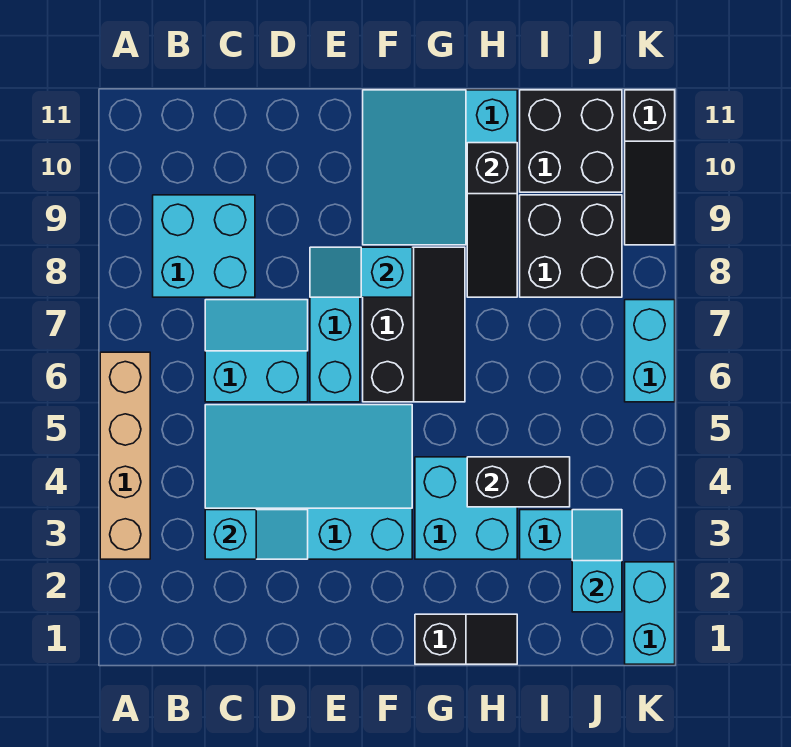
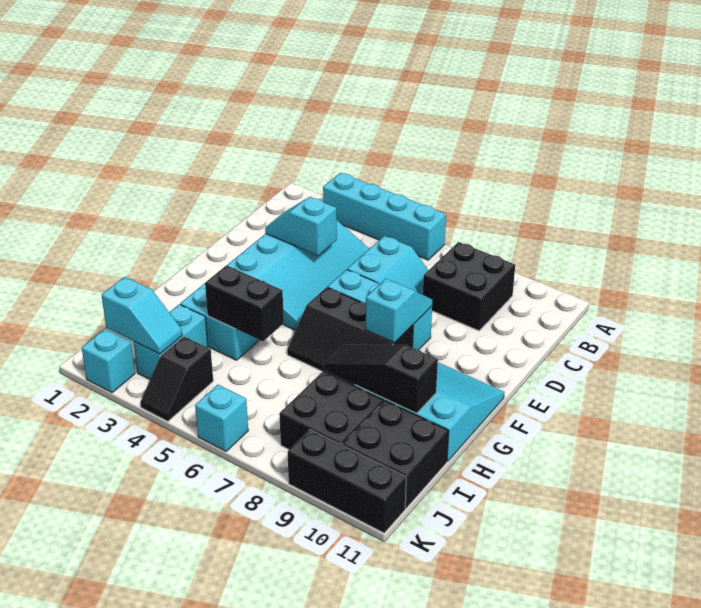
tan brick A3:A6 level 1 -> cyan brick A3:A6 level 1
cyan brick B8:C9 level 1 -> black brick B8:C9 level 1
cyan slope C3:D3 level 2 top C -> cyan slope D3:D4 level 2 top 4
black slope G1:H1 level 1 top G -> black slope J4:K4 level 1 top J
black brick H4:I4 level 2 -> black brick H4:H5 level 2
cyan brick K1:K2 level 1 -> cyan brick K2 level 1
cyan brick K6:K7 level 1 -> cyan brick K6 level 1
black slope K9:K11 level 1 top 11 -> black brick K9:K11 level 1

